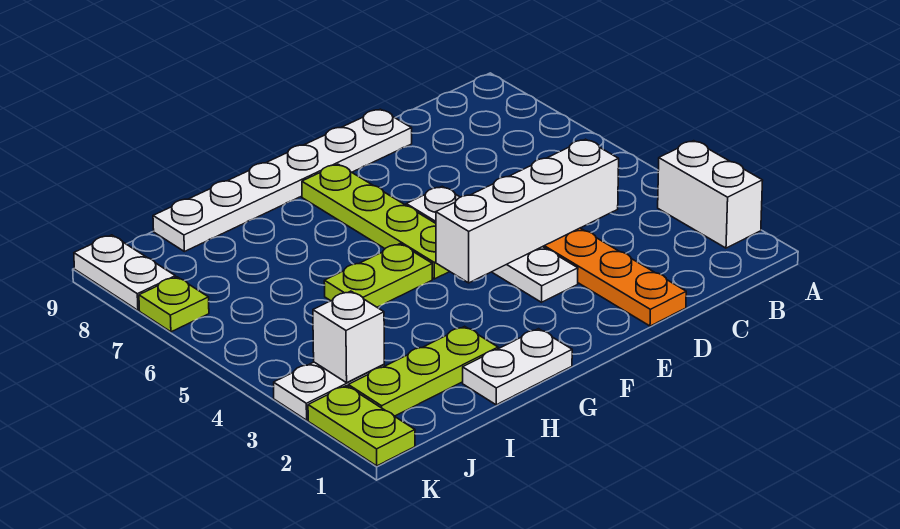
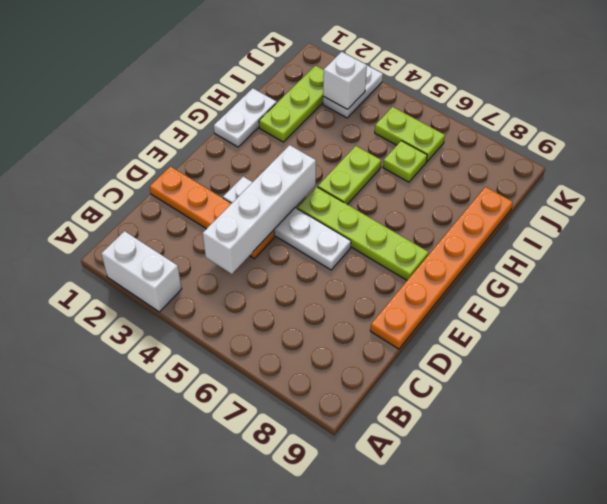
white plate D9:I9 level 1 -> orange plate D9:I9 level 1
lime plate K1:K2 level 1 -> lime plate J5:J6 level 1
lime plate K7 level 1 -> lime plate I6 level 1
white plate K8:K9 level 1 -> none

